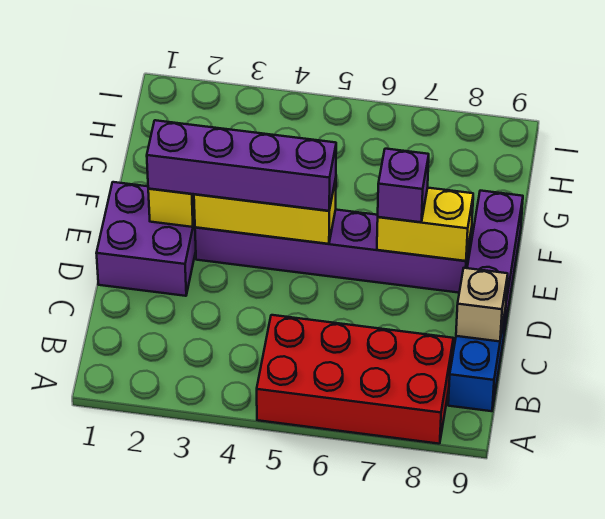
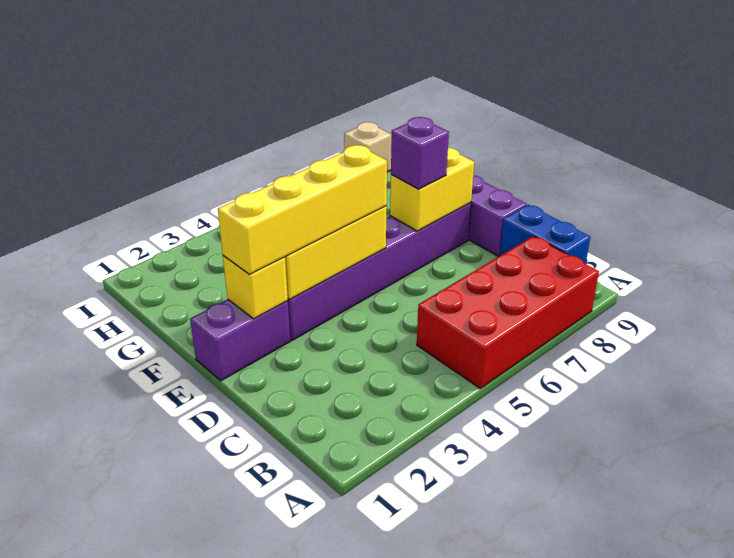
tan brick C9 level 2 -> tan brick I9 level 1
purple brick D1:E2 level 1 -> purple brick E1:E2 level 1
purple brick E2:E5 level 3 -> yellow brick E2:E5 level 3

